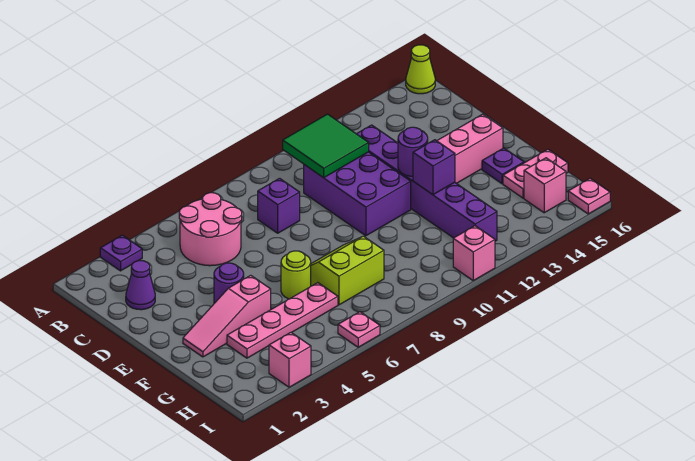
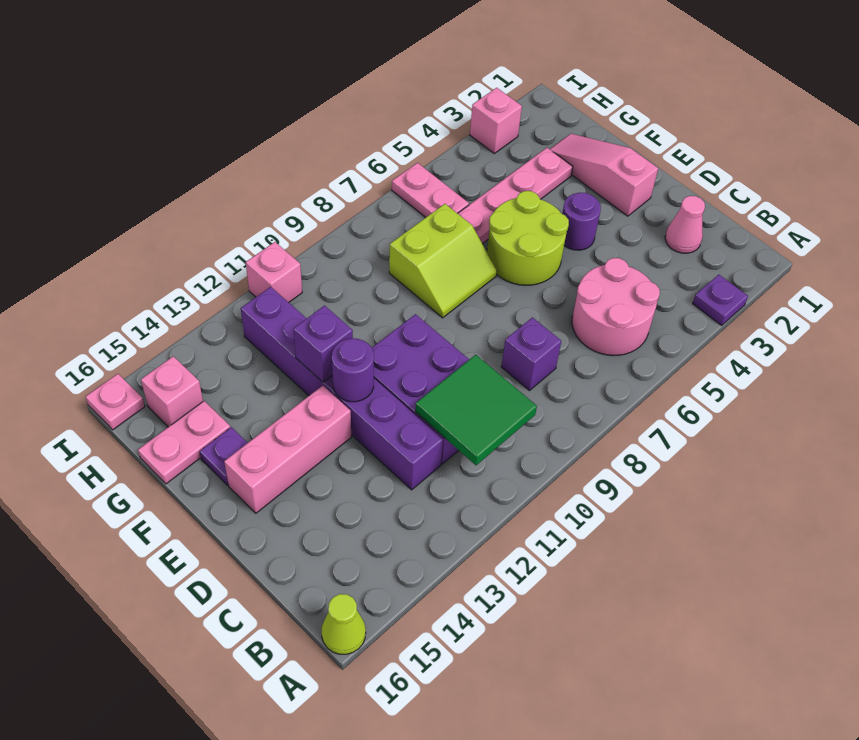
purple cone C2 level 1 -> pink cone C2 level 1
pink slope F2:F4 level 1 top 4 -> pink slope E2:G2 level 1 top E
lime round brick F6 level 1 -> lime round brick E5:F6 level 1
pink plate I6 level 1 -> pink plate H6:I6 level 1

